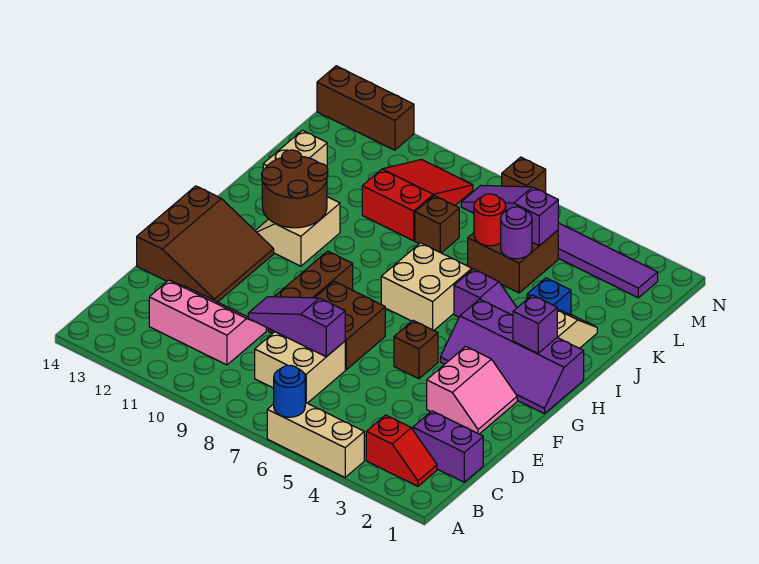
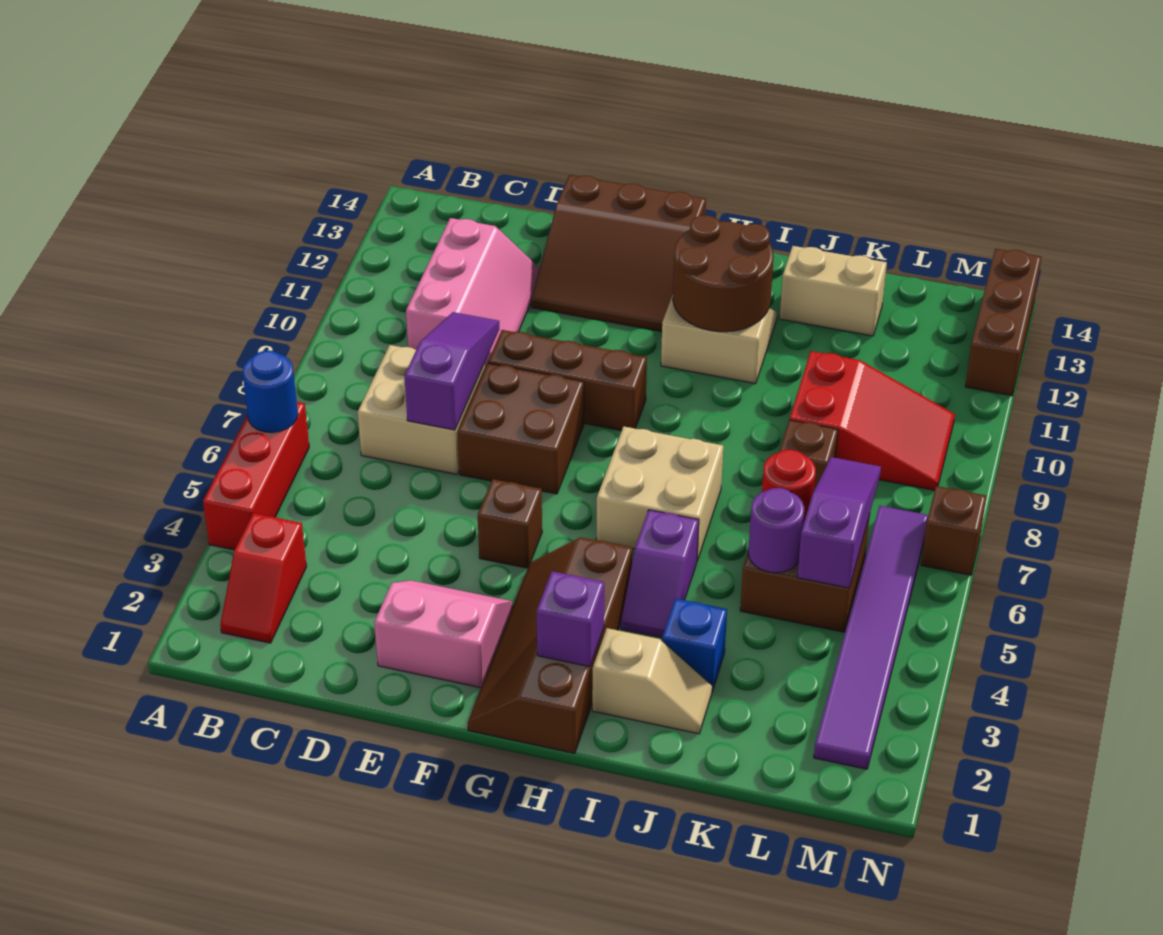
tan brick A4:A6 level 1 -> red brick A4:A6 level 1
purple brick C1:C2 level 1 -> none
pink slope E2:F3 level 1 top 3 -> pink slope E2:F3 level 1 top 2
purple slope G1:H4 level 1 top H -> brown slope G1:H4 level 1 top H

